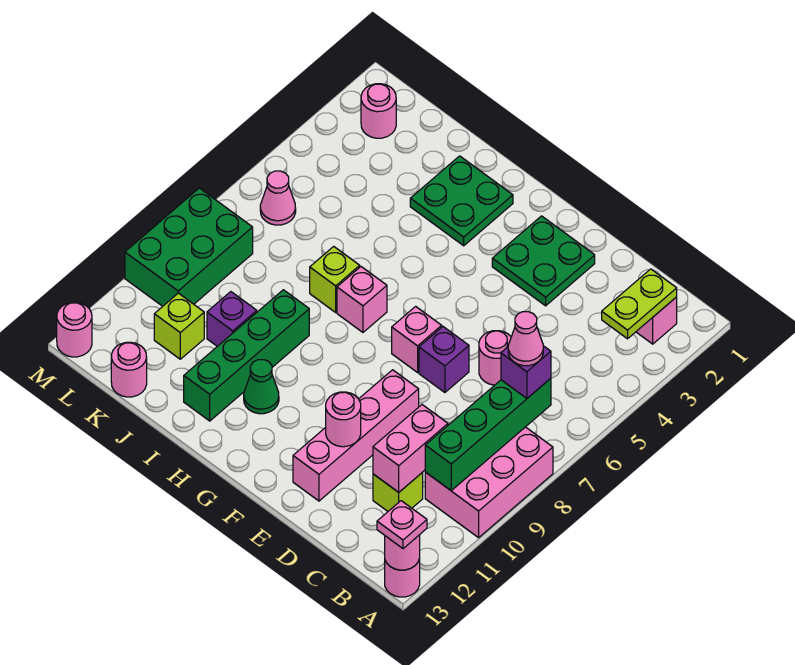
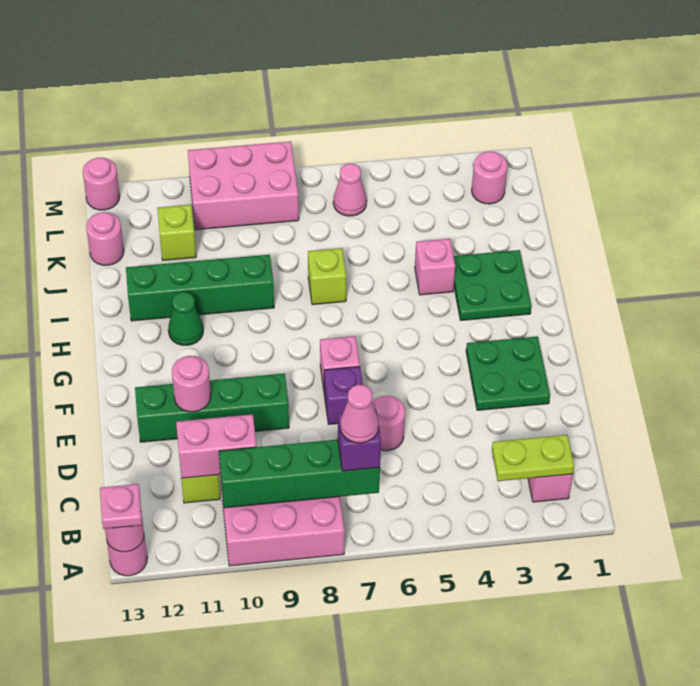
pink brick E9:E12 level 1 -> green brick E9:E12 level 1
pink brick H7 level 1 -> pink brick I4 level 1
purple brick J10 level 1 -> none
green brick L8:M10 level 1 -> pink brick L8:M10 level 1

